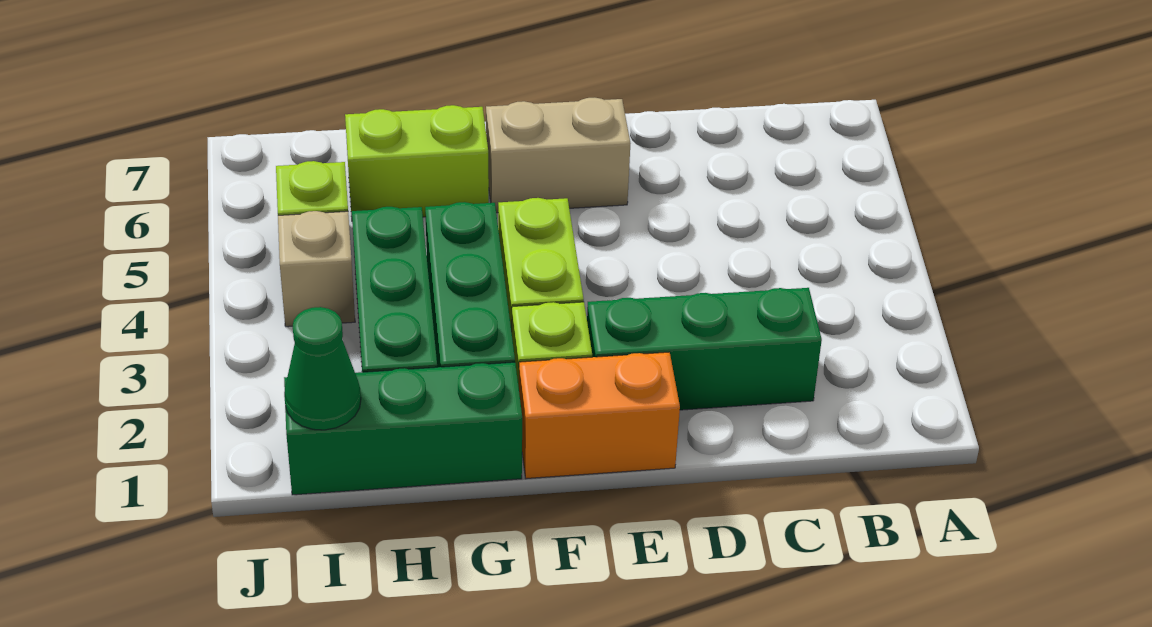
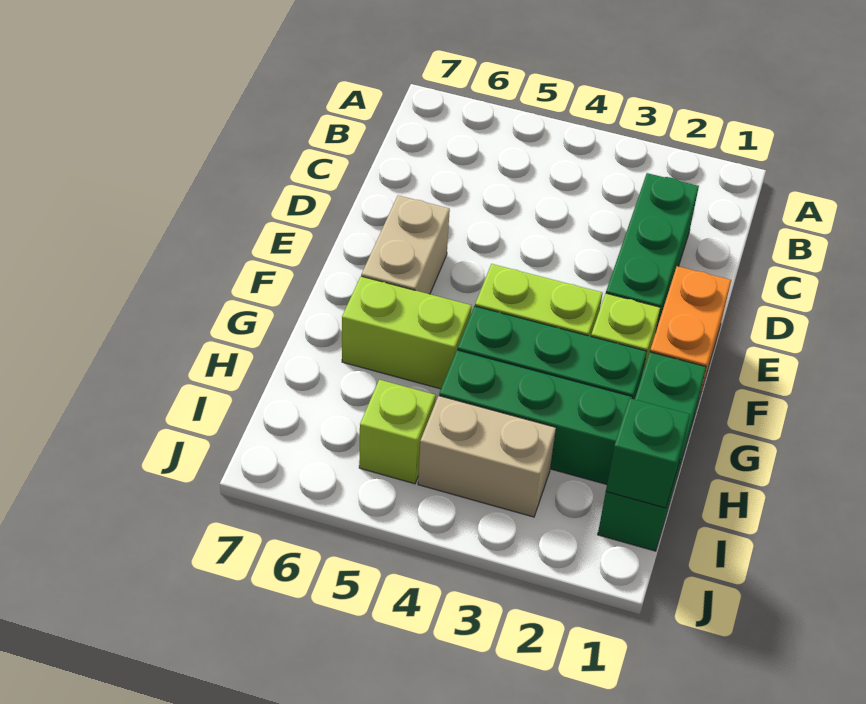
lime brick G6:H6 level 1 -> lime brick G5:G6 level 1
green cone I1 level 2 -> green brick I1 level 2
tan brick I4 level 1 -> tan brick I3:I4 level 1

